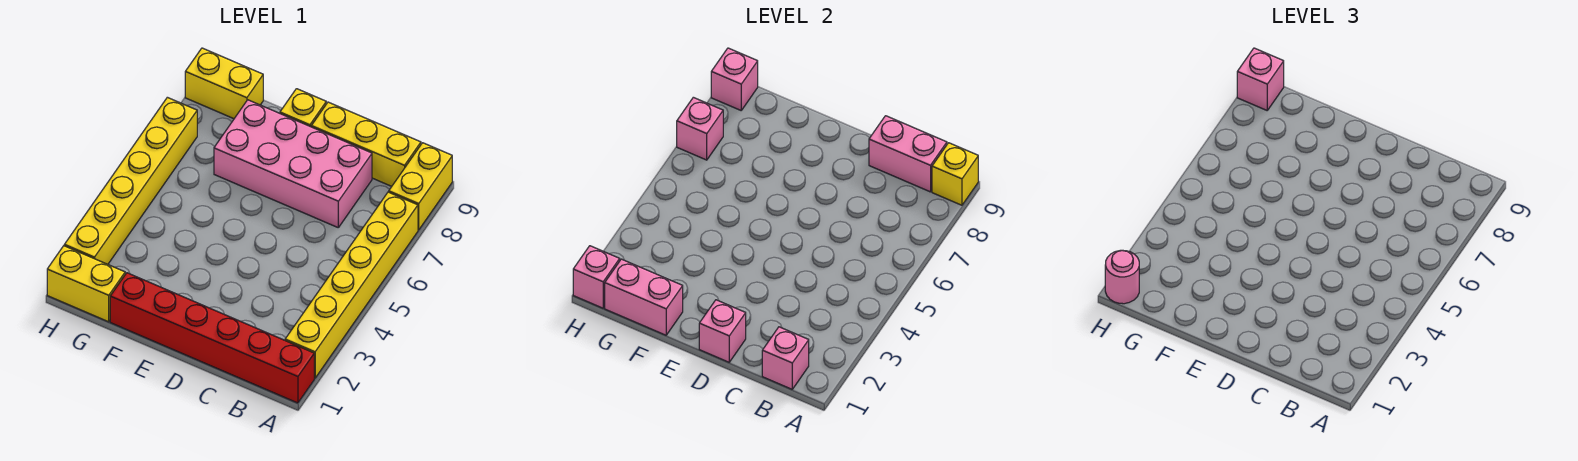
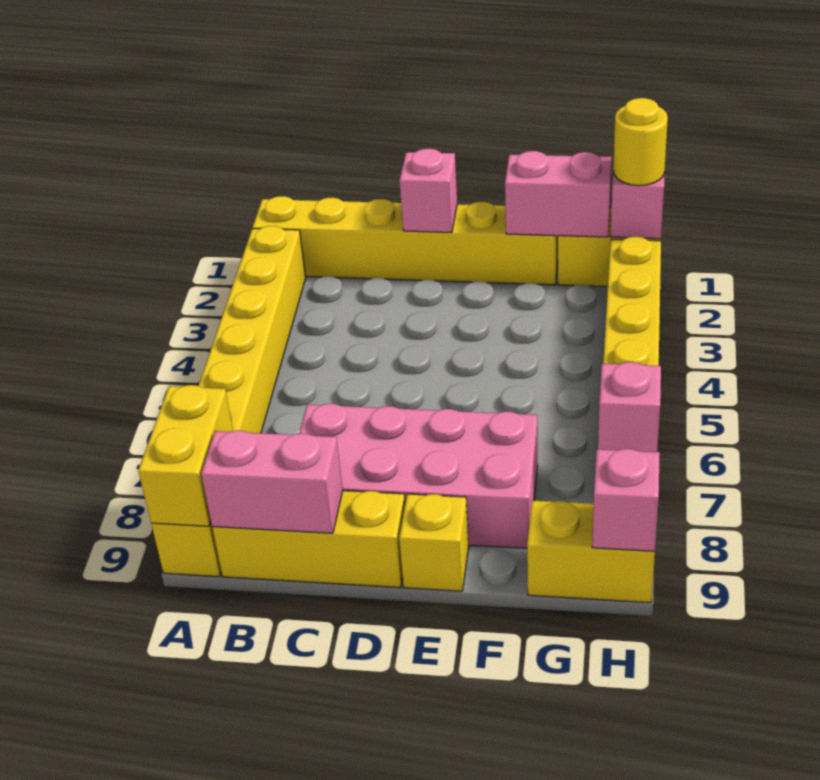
red brick A1:F1 level 1 -> yellow brick A1:F1 level 1
yellow brick A9 level 2 -> yellow brick A8:A9 level 2
pink brick B1 level 2 -> none
pink round brick H1 level 3 -> yellow round brick H1 level 3
pink brick H9 level 3 -> none

